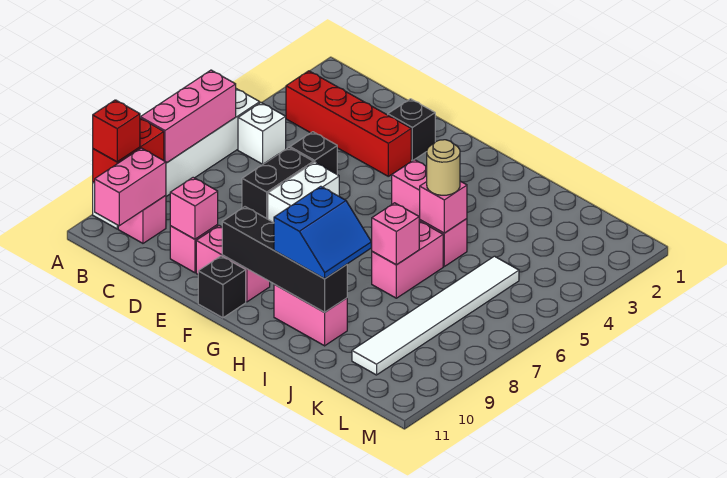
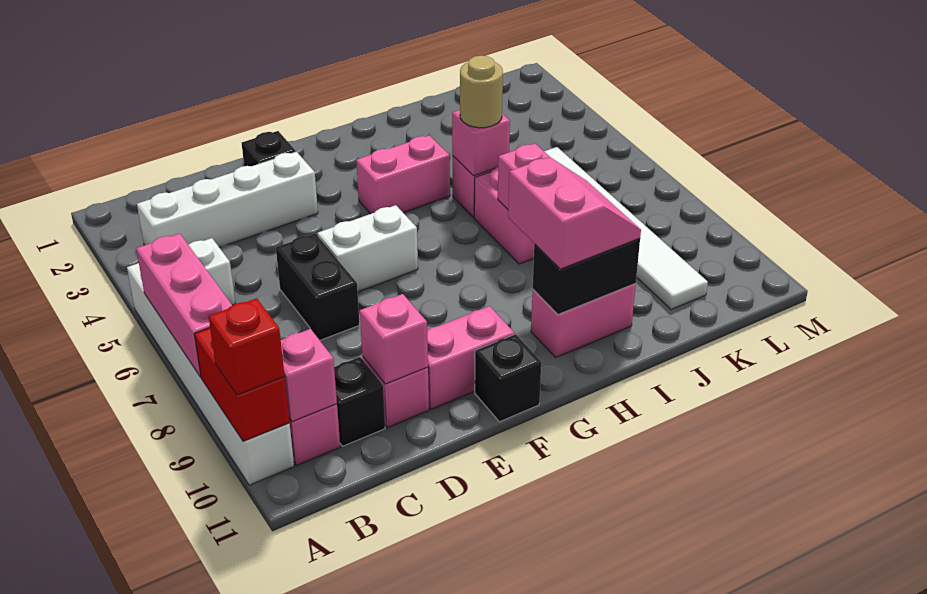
red brick B3:E3 level 1 -> white brick B3:E3 level 1
pink brick B10:B11 level 2 -> pink brick B10 level 2
black brick D5 level 1 -> black brick C10 level 1
white brick E6:E7 level 1 -> white brick E6:F6 level 1
black brick F10:I10 level 2 -> black brick H10:I10 level 2
blue slope H9:I10 level 3 top H -> pink slope H9:I10 level 3 top H

